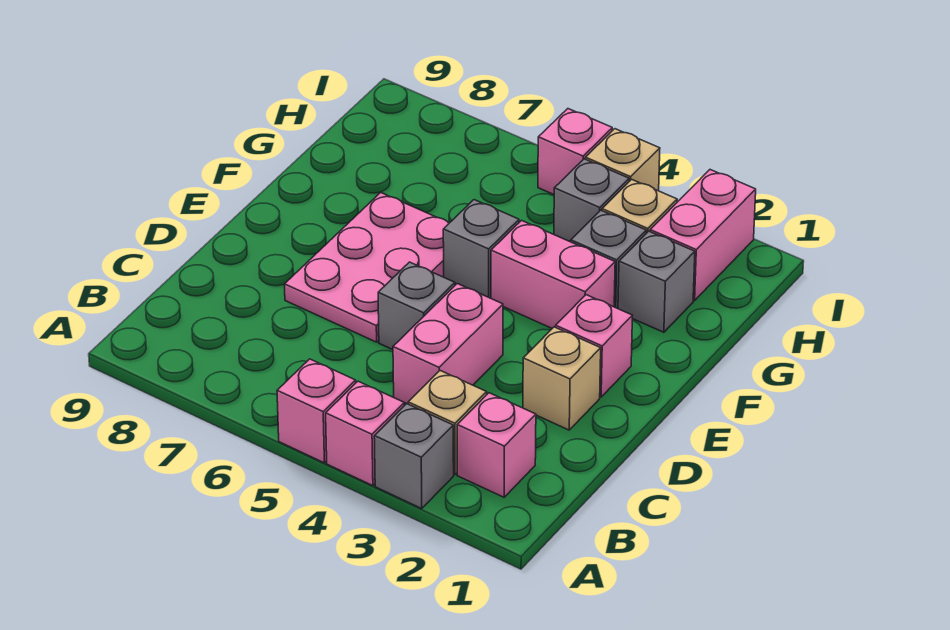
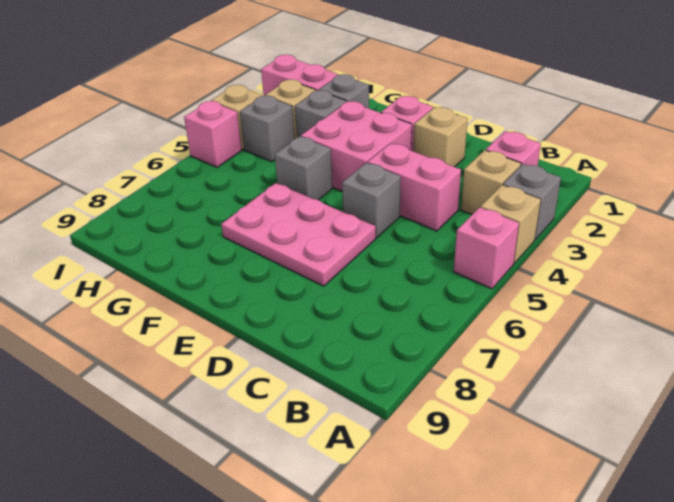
pink brick A4 level 1 -> tan brick A4 level 1
pink brick F3:F4 level 1 -> pink brick E3:F4 level 1

